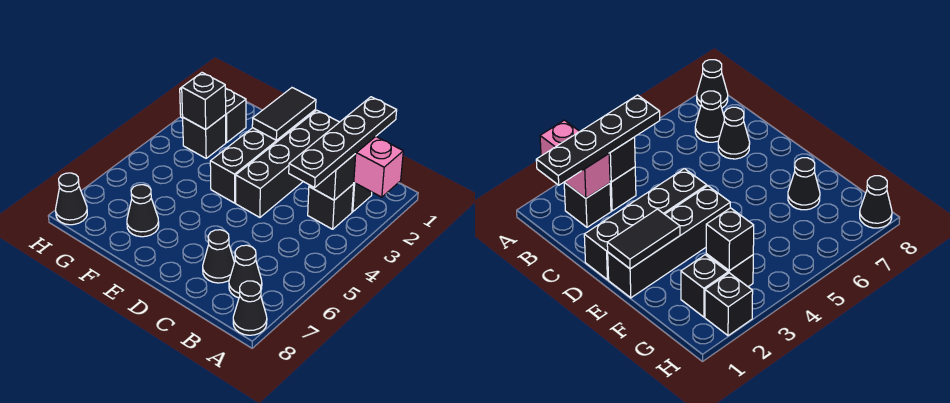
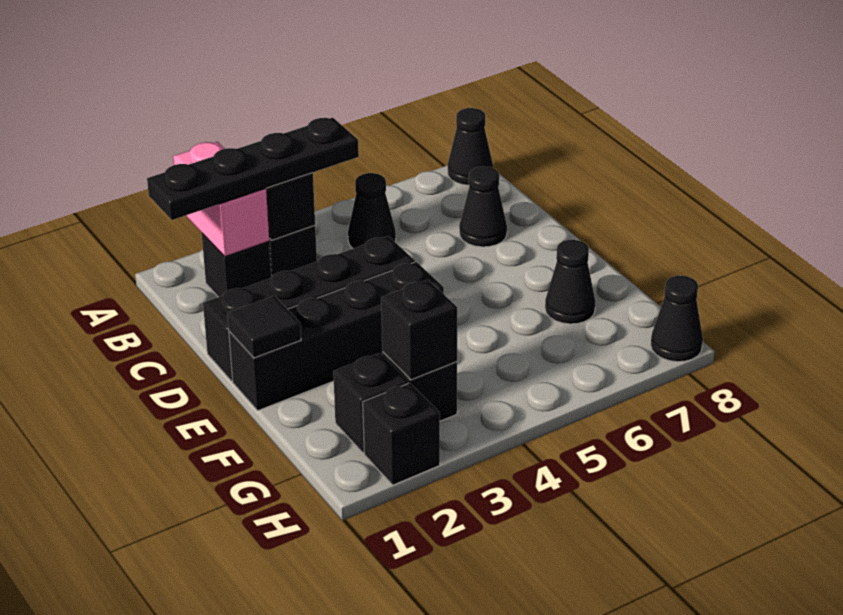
black cone B7 level 1 -> black cone B5 level 1
black tile E1:E2 level 2 -> black tile E1 level 2

